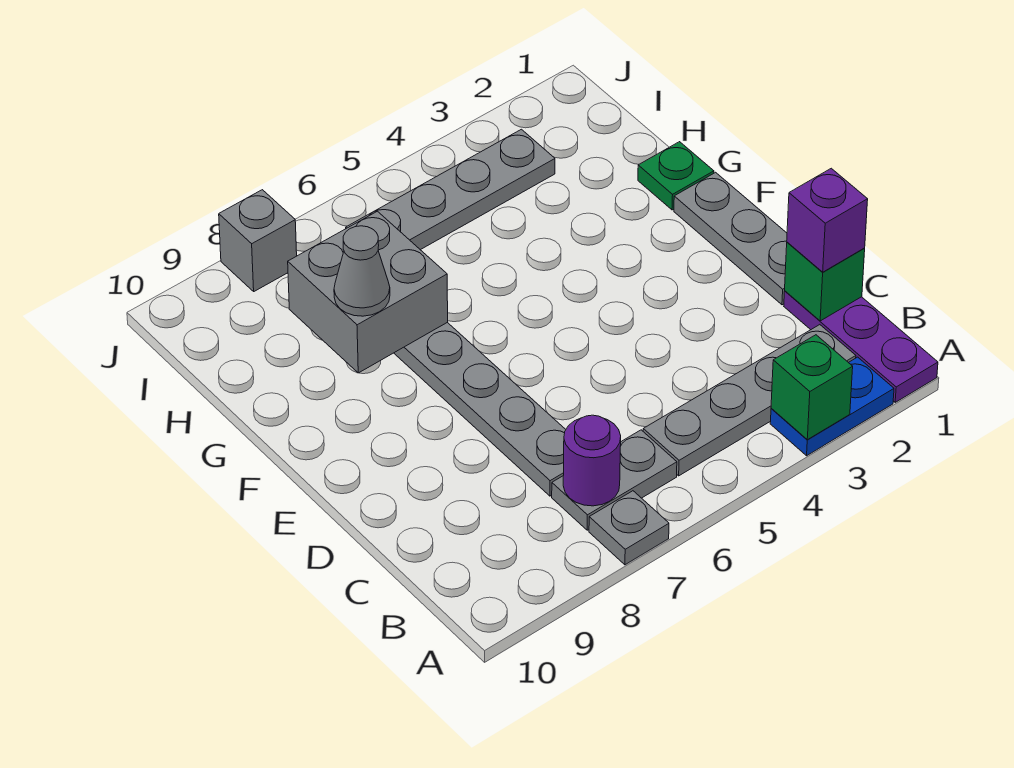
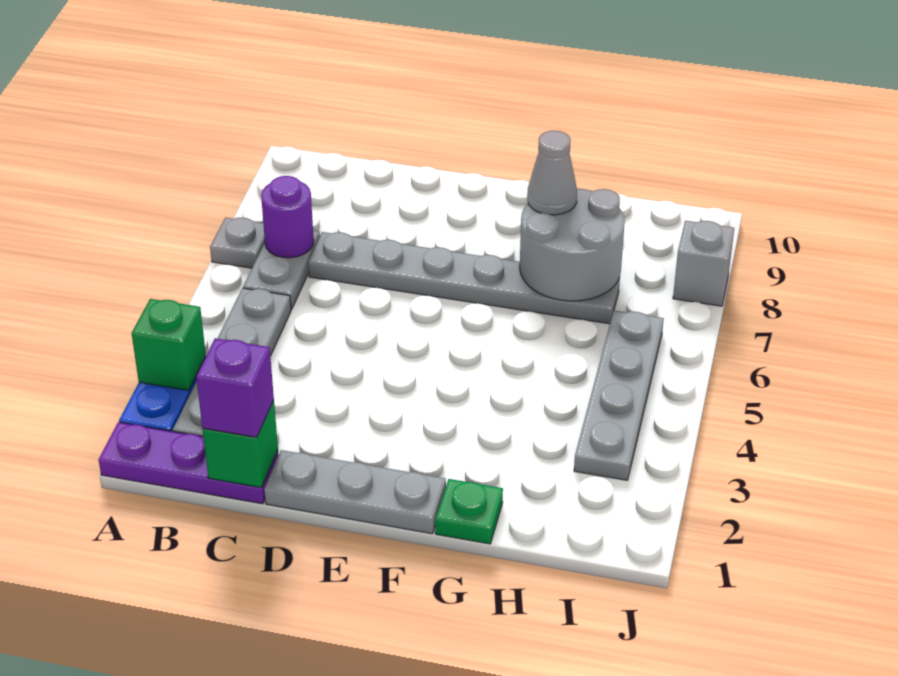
grey brick G7:H8 level 2 -> grey round brick G7:H8 level 2

